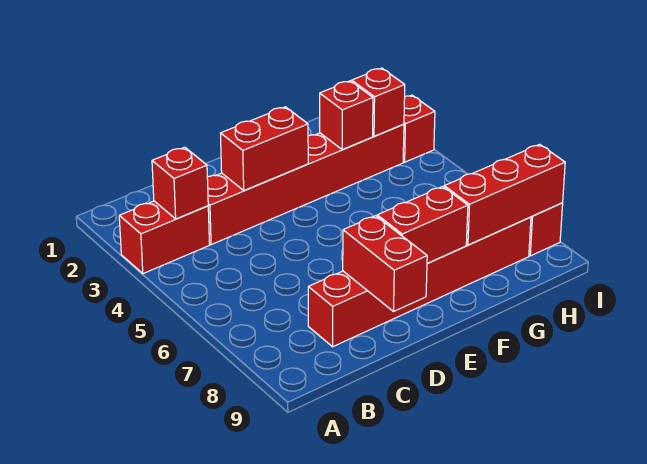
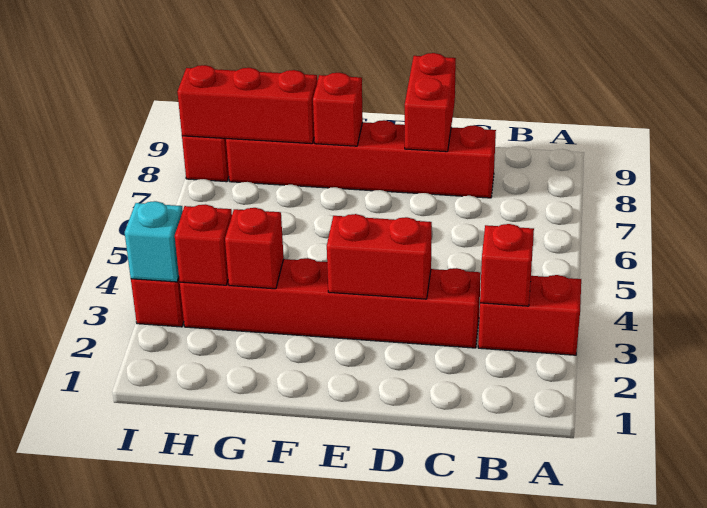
red brick E8:F8 level 2 -> red brick F8 level 2
none -> cyan brick I3 level 2

